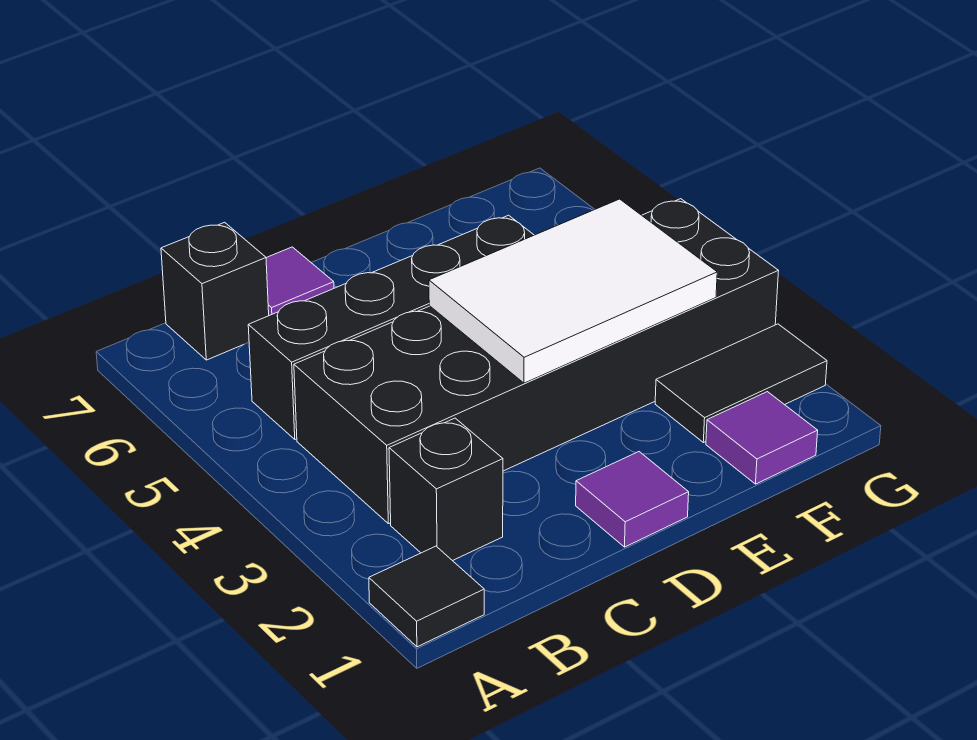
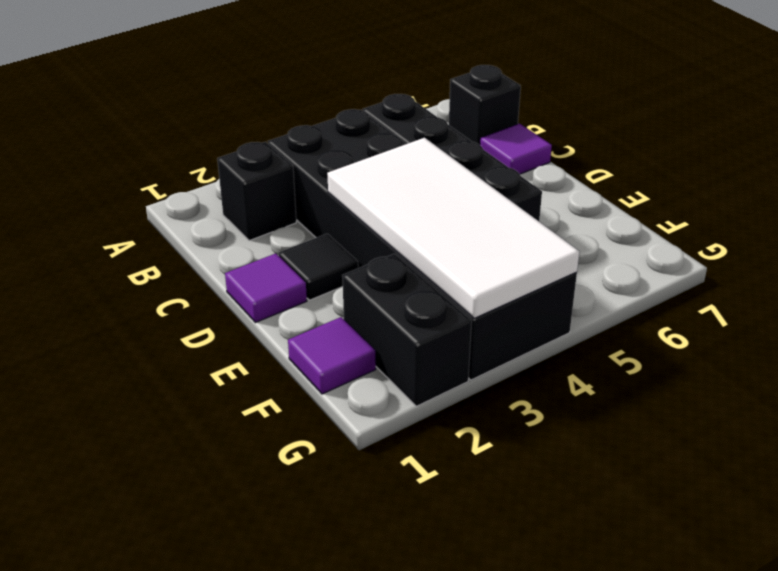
black tile A1 level 1 -> black tile D2 level 1
white tile D3:F4 level 2 -> white tile D3:G4 level 2
black tile F2:G2 level 1 -> black brick F2:G2 level 1

